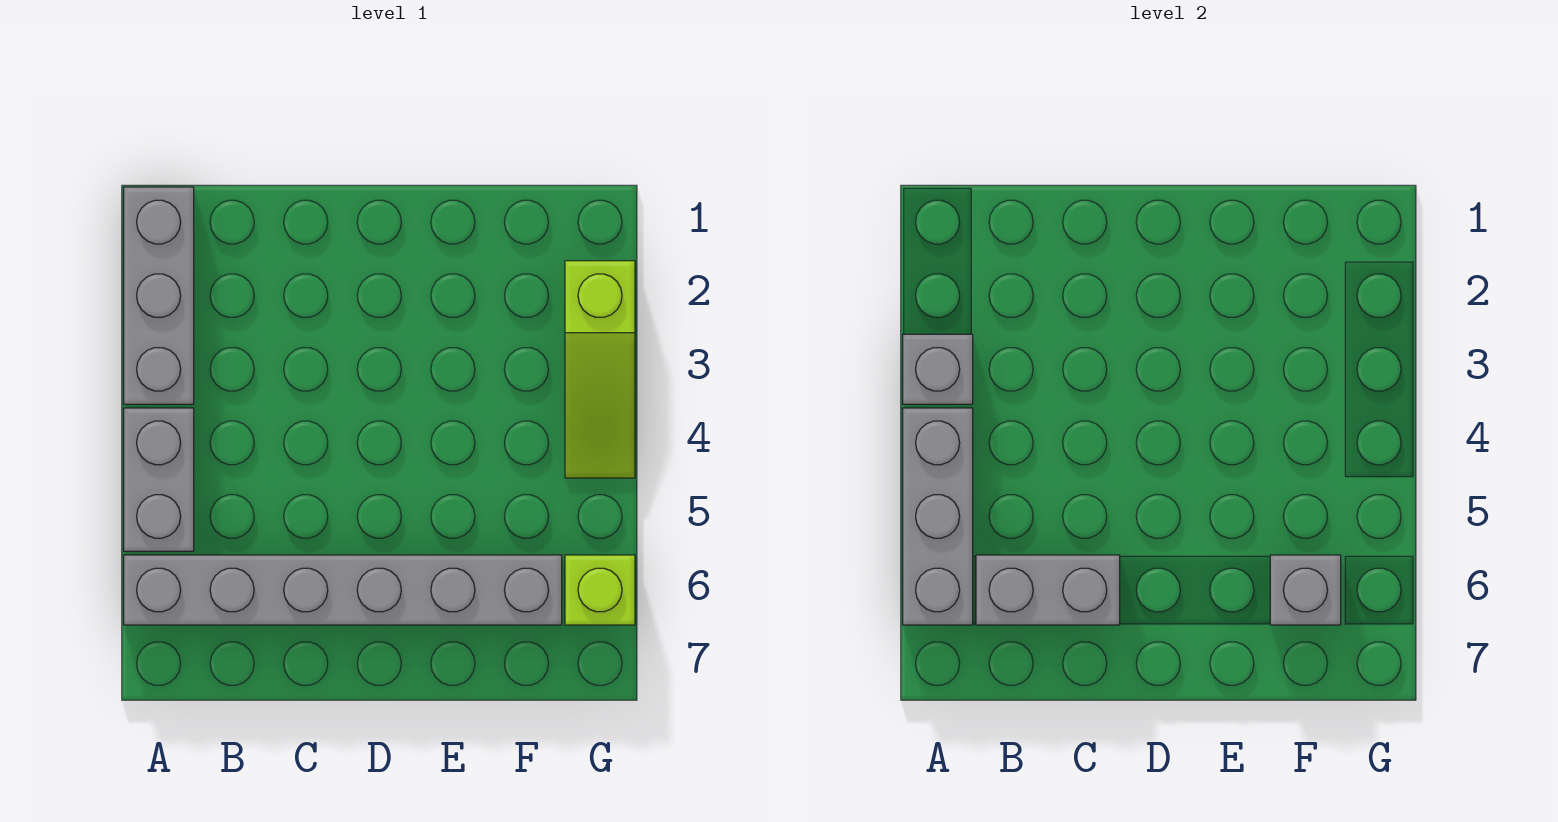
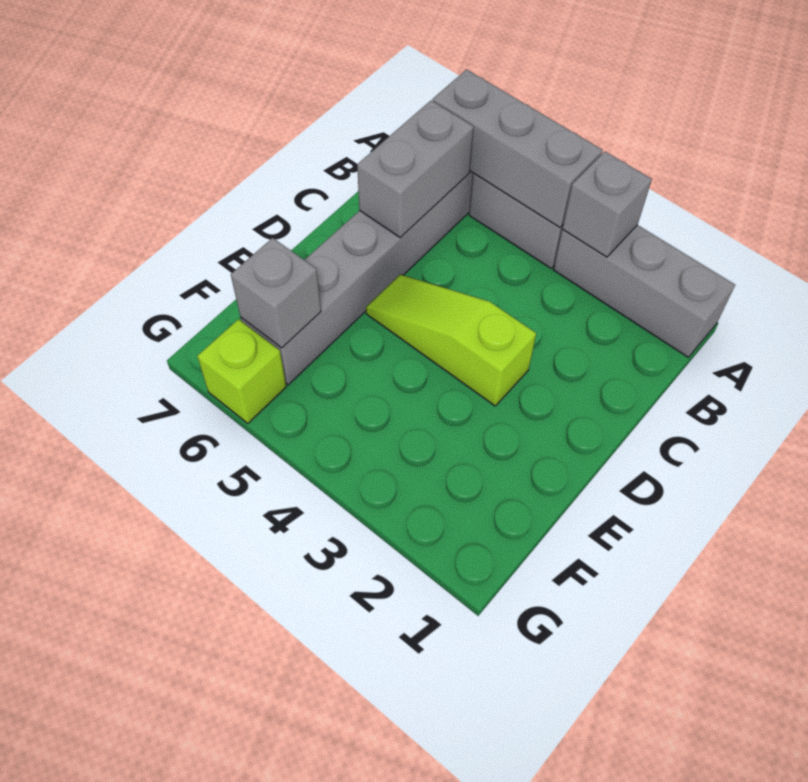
lime slope G2:G4 level 1 top 2 -> lime slope D3:D5 level 1 top 3

